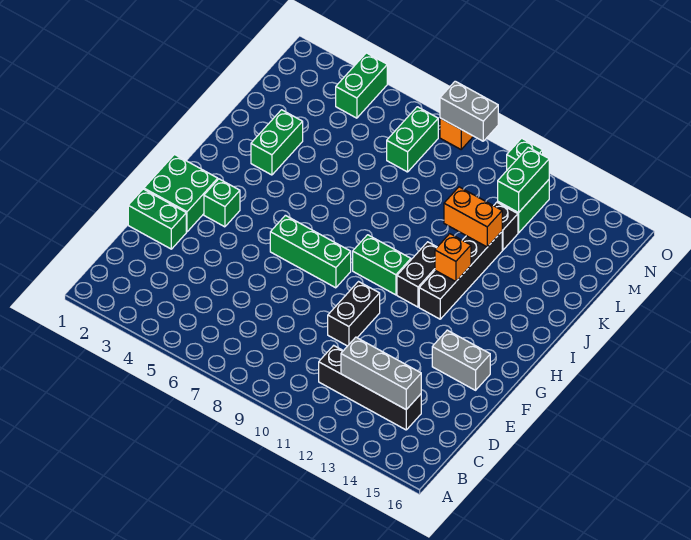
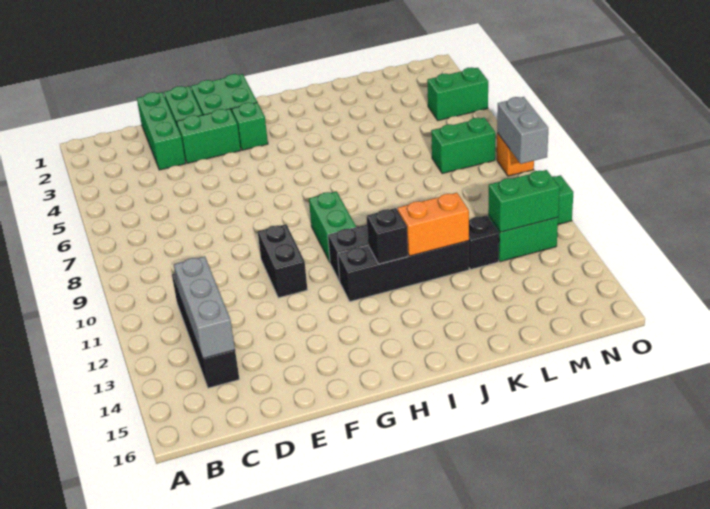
black brick E10:F10 level 1 -> black brick F10:F11 level 1
grey brick F14:F15 level 1 -> none
green brick G6:G8 level 1 -> green brick D1:D3 level 1
orange brick I12 level 2 -> black brick I12 level 2
green brick J3:K3 level 1 -> green brick E3:F3 level 1
orange brick K11:K12 level 2 -> orange brick J12:K12 level 2

